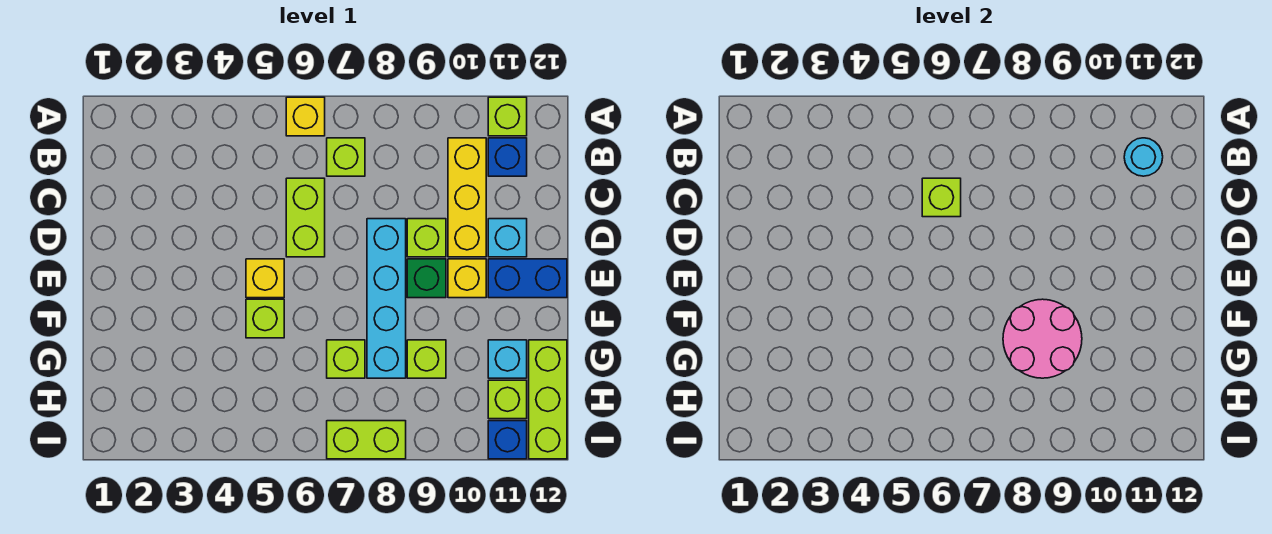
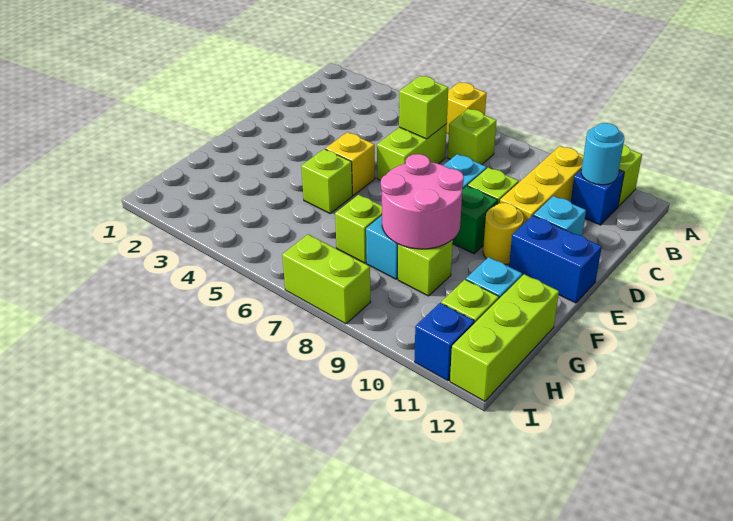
yellow brick E10 level 1 -> yellow round brick E10 level 1

